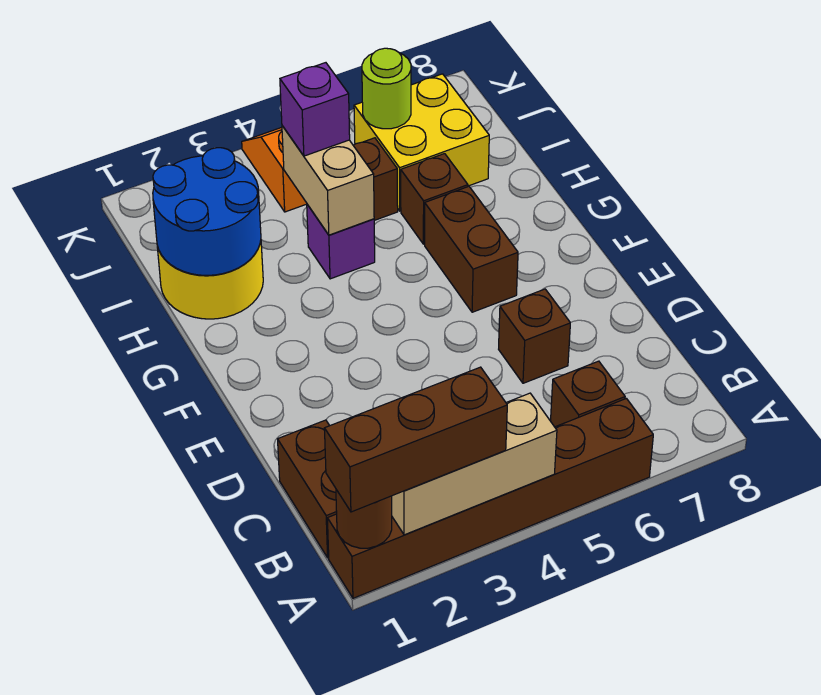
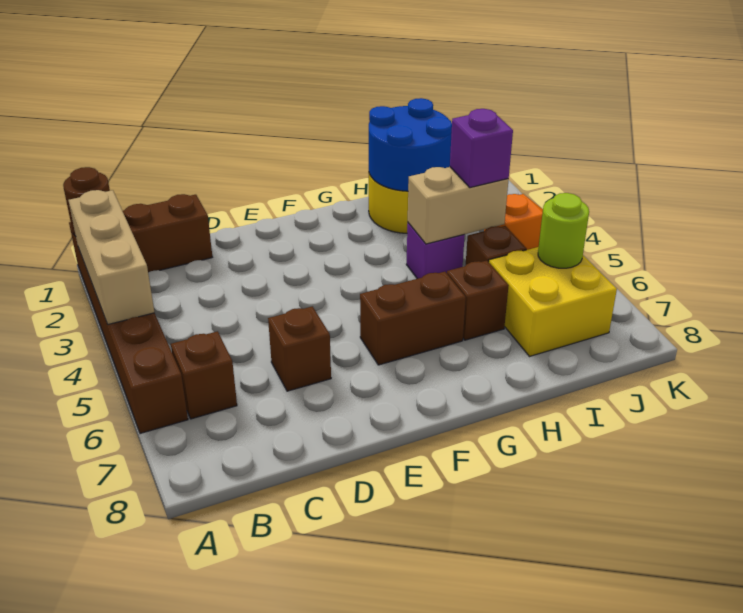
brown brick A1:A3 level 3 -> none

